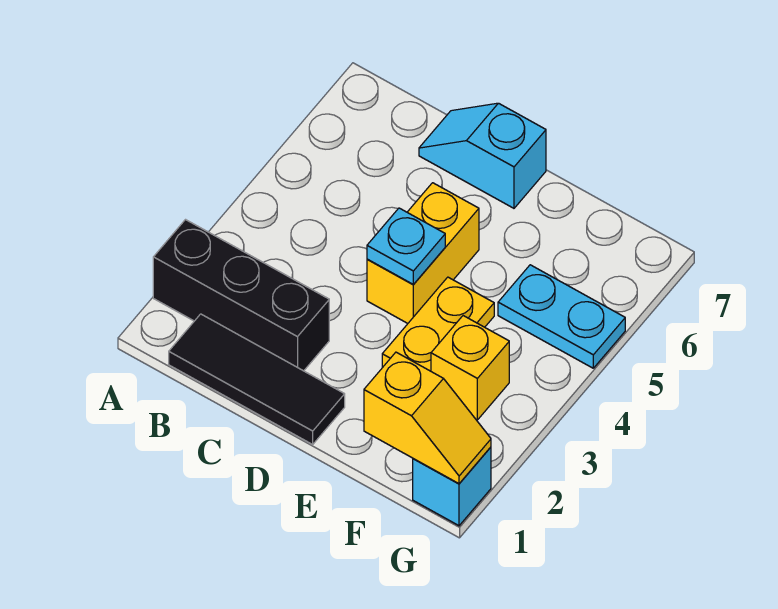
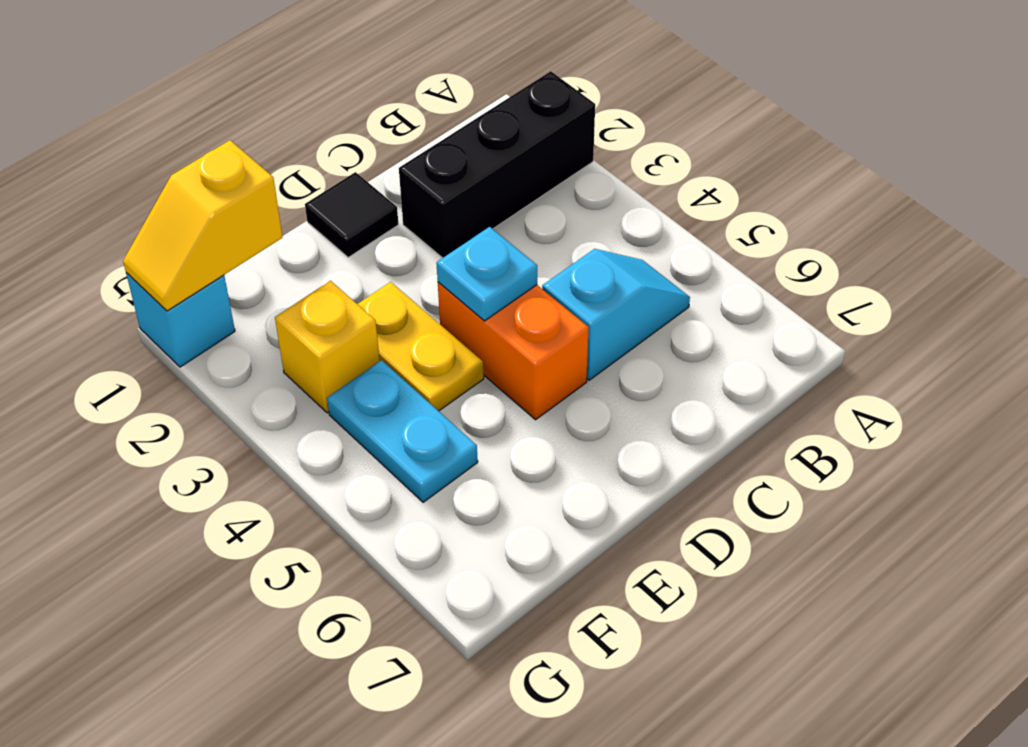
black tile B1:D1 level 1 -> black tile D1 level 1
cyan slope C7:D7 level 1 top D -> cyan slope B5:C5 level 1 top C
yellow brick D4:D5 level 1 -> orange brick D4:D5 level 1
cyan plate F5:G5 level 1 -> cyan plate F4:F5 level 1

